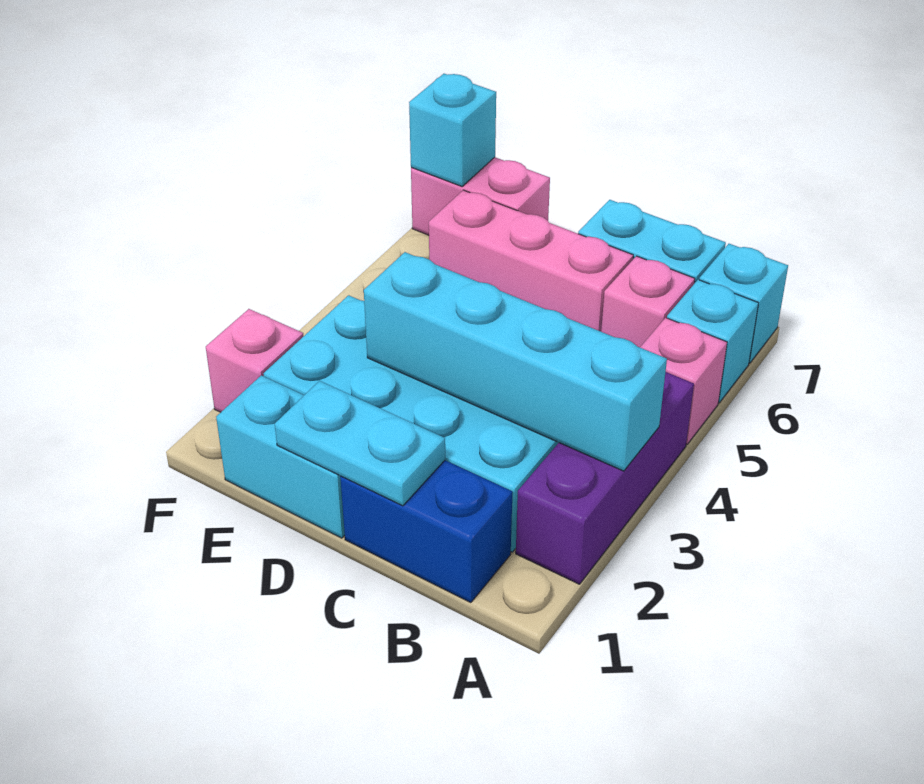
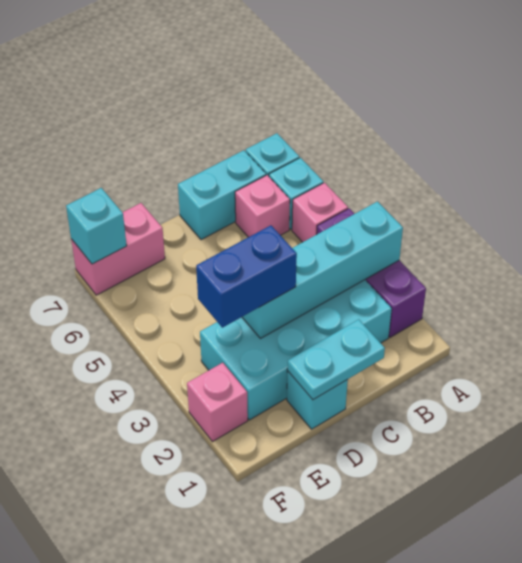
blue brick B1:C1 level 1 -> blue brick D3:E3 level 3
pink brick C6:E6 level 1 -> none
cyan brick D1:E1 level 1 -> cyan brick D1 level 1

